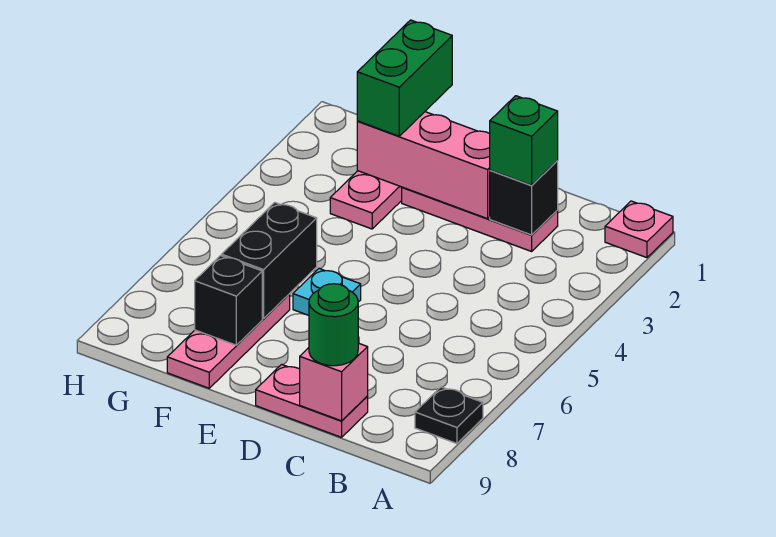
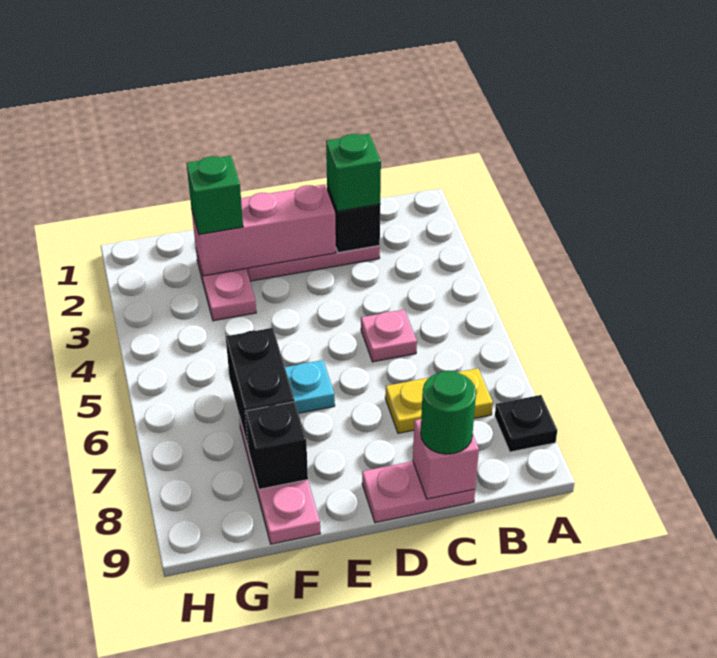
pink plate A1 level 1 -> pink plate C5 level 1
none -> yellow plate B7:C7 level 1
green brick F1:F2 level 3 -> green brick F2 level 3

